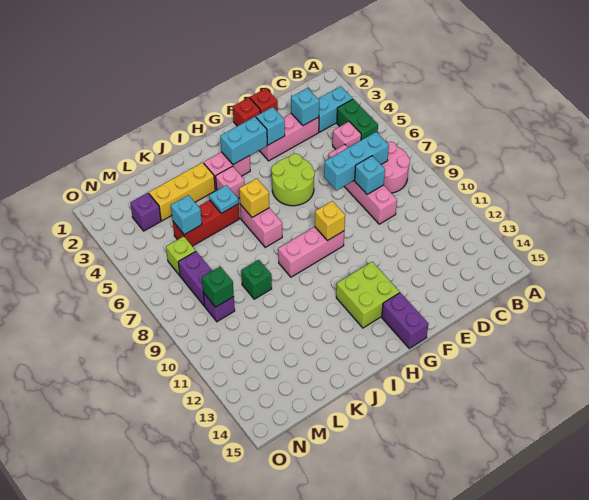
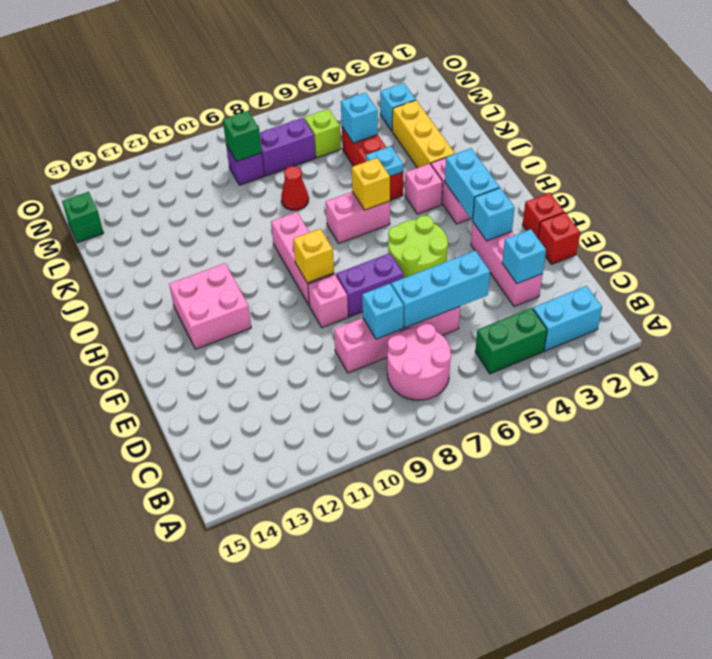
cyan brick B3:C3 level 1 -> cyan brick B2:B3 level 1
pink brick C5 level 1 -> pink brick F9 level 1
cyan brick C7:E7 level 2 -> cyan brick D5:D7 level 2
lime brick G12:H13 level 1 -> pink brick G12:H13 level 1
purple brick G14:G15 level 1 -> purple brick F7:F8 level 1
none -> red cone K8 level 1
green brick K9 level 1 -> green brick M15 level 1
purple brick M3 level 1 -> cyan brick M3 level 1

